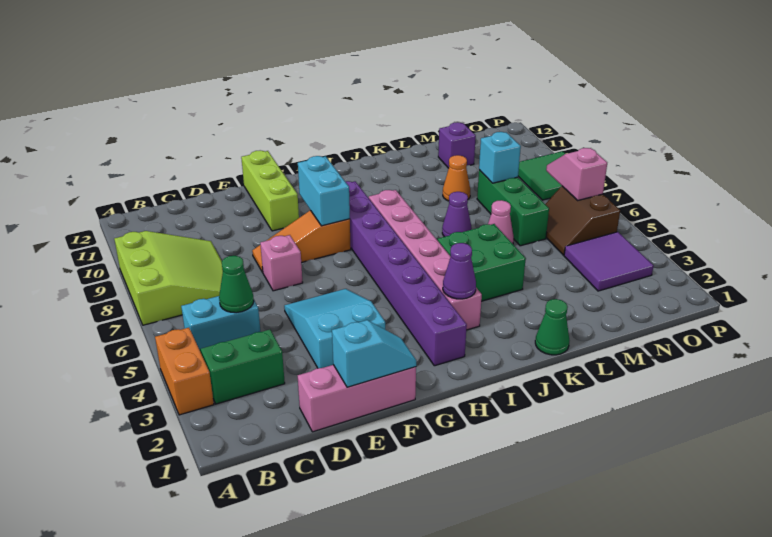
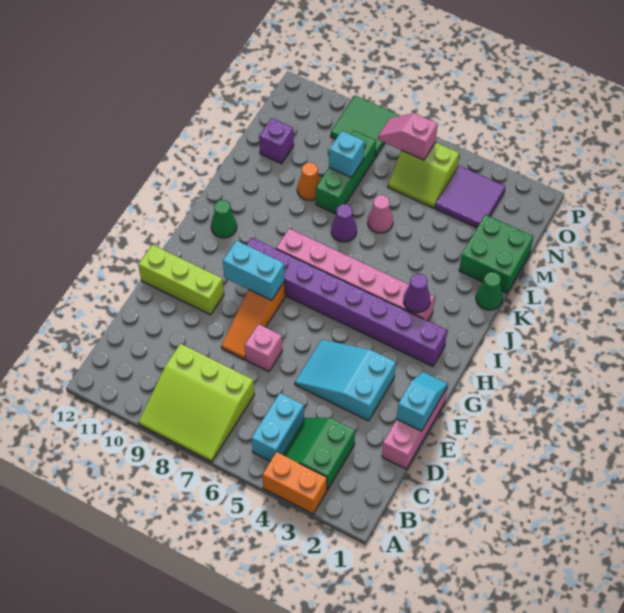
lime slope A7:C9 level 1 top A -> lime slope A7:C9 level 1 top C
green cone C5 level 2 -> green cone I11 level 1
green brick J4:K5 level 1 -> green brick L1:M2 level 1
green brick M6:M8 level 1 -> green brick L8:N8 level 1
brown slope N5:O6 level 1 top O -> lime slope N5:O6 level 1 top O

